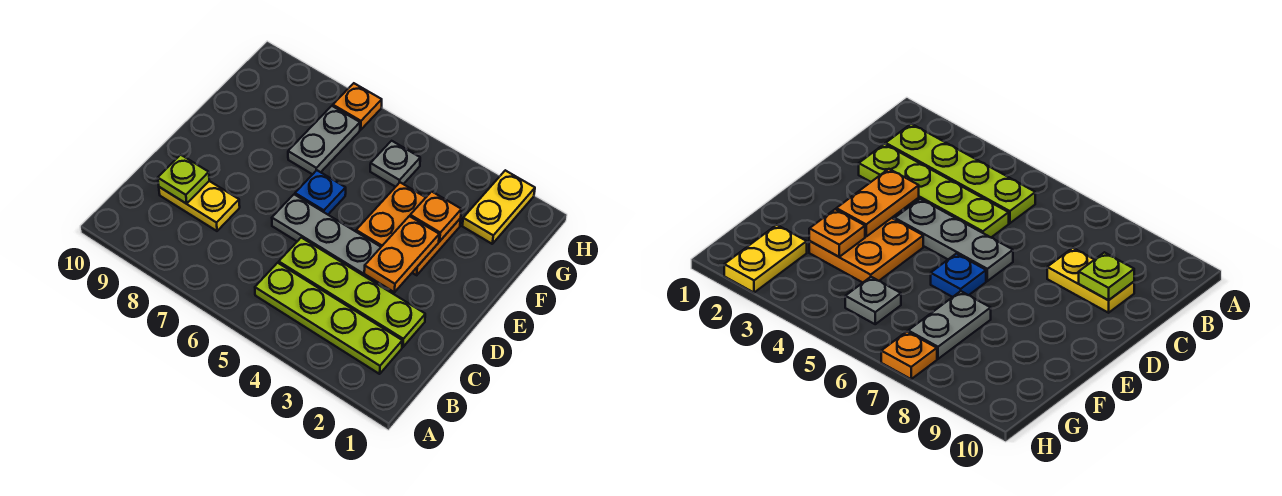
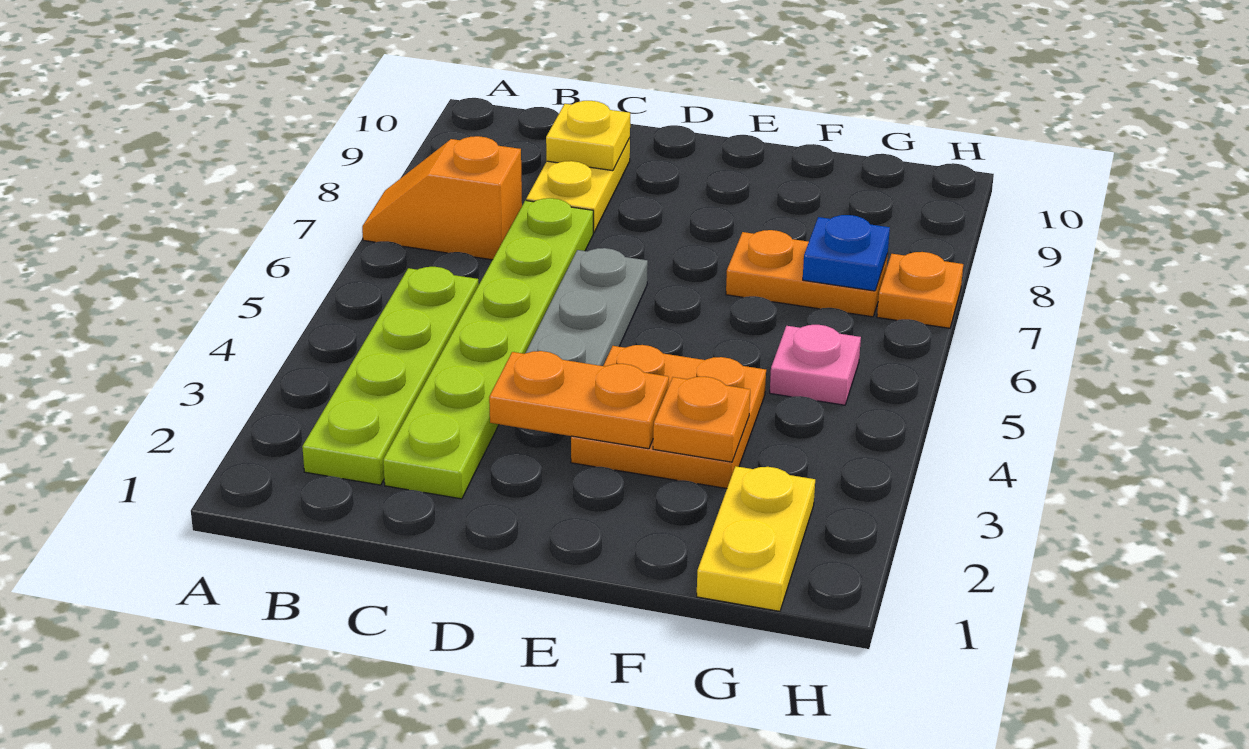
none -> orange slope A7:B7 level 1 top B
lime plate C2:C5 level 1 -> lime plate C2:C7 level 1
lime plate C9 level 2 -> yellow plate C9 level 2
blue plate E6 level 1 -> blue plate G7 level 2
grey plate F7:G7 level 1 -> orange plate F7:G7 level 1
yellow plate G2:H2 level 1 -> yellow plate G1:G2 level 1
grey plate G5 level 1 -> pink plate G5 level 1

